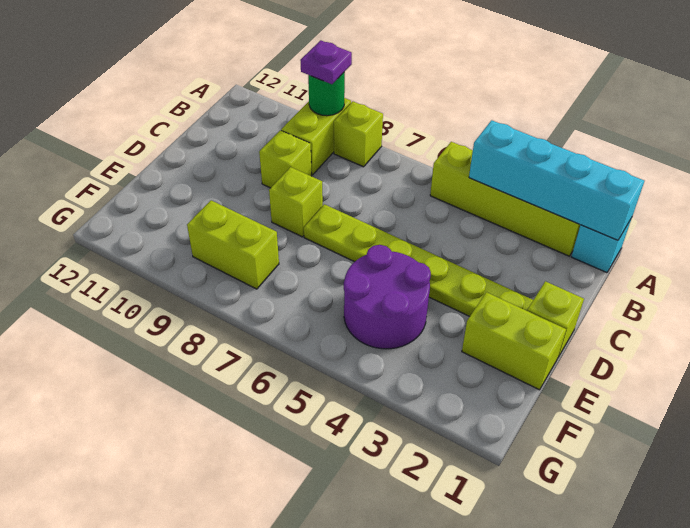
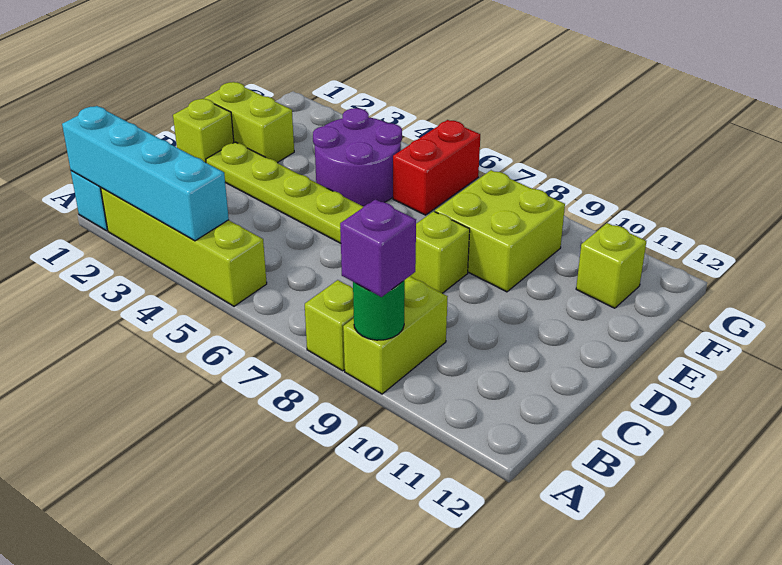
purple plate A9 level 3 -> purple brick A9 level 3
lime brick C9 level 1 -> lime brick F11 level 1
none -> red brick F6:G6 level 1
lime brick F8:F9 level 1 -> lime brick E8:F9 level 1

